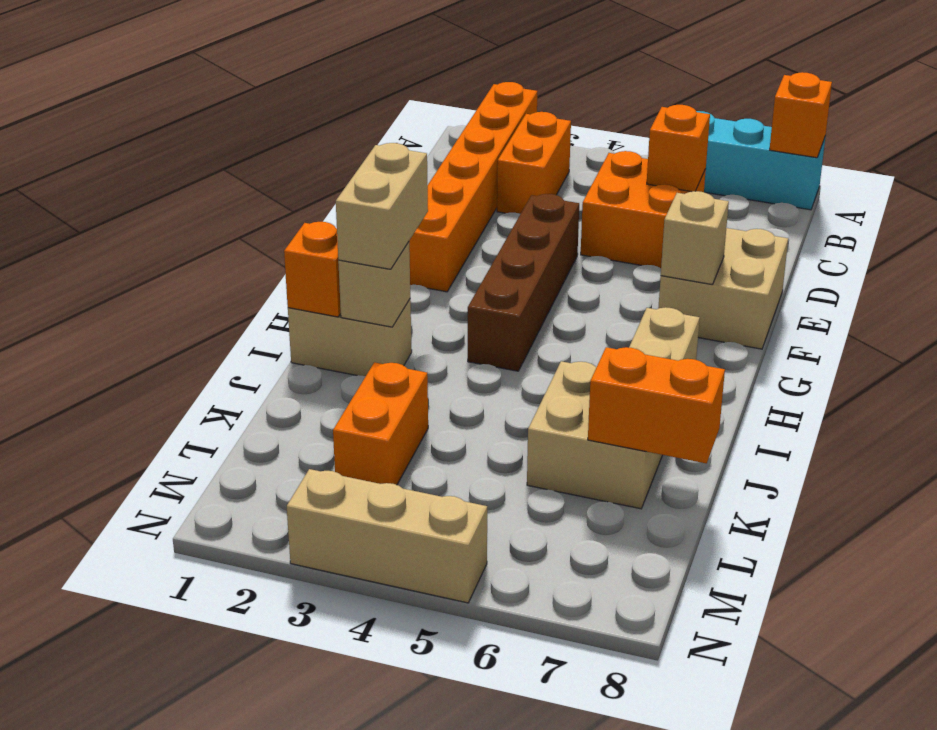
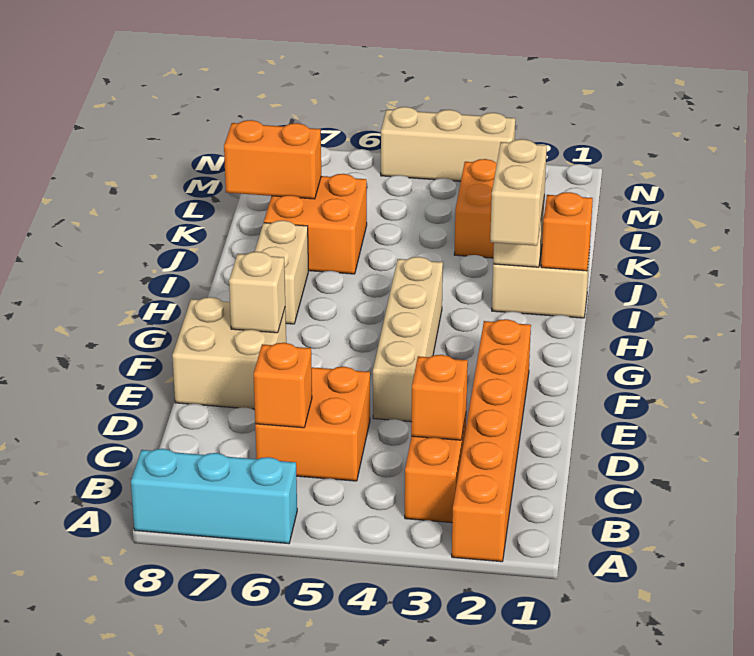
orange brick A8 level 2 -> orange brick C3 level 2
brown brick E4:H4 level 1 -> tan brick E4:H4 level 1
tan brick J6:K7 level 1 -> orange brick J6:K7 level 1

